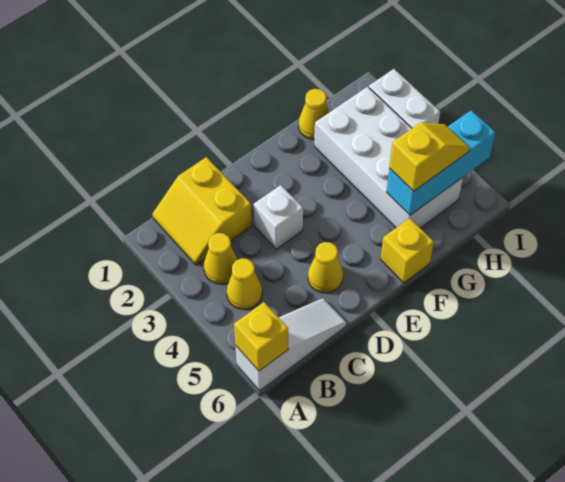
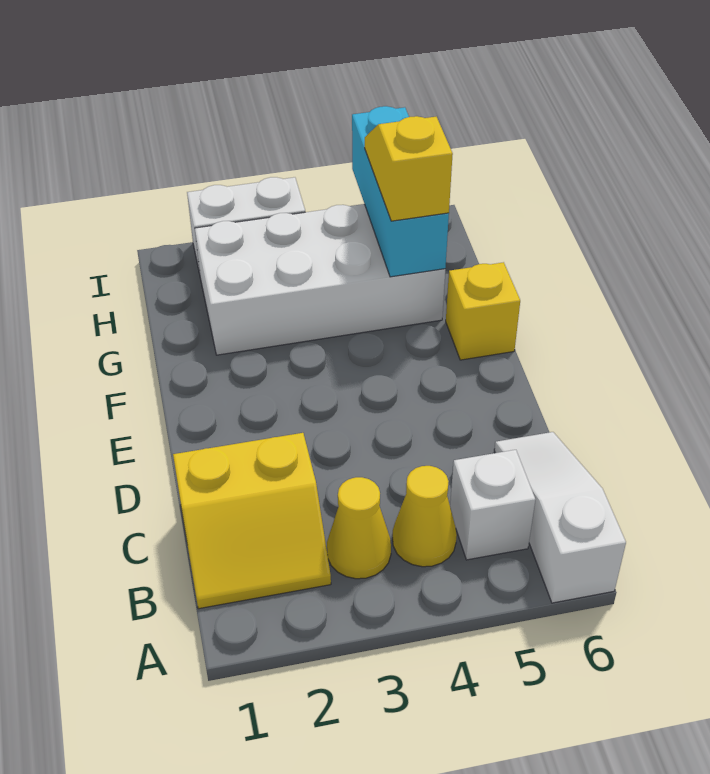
yellow brick A6 level 2 -> none
white brick D3 level 1 -> white brick B5 level 1
yellow cone D5 level 1 -> none
yellow cone G1 level 1 -> none

